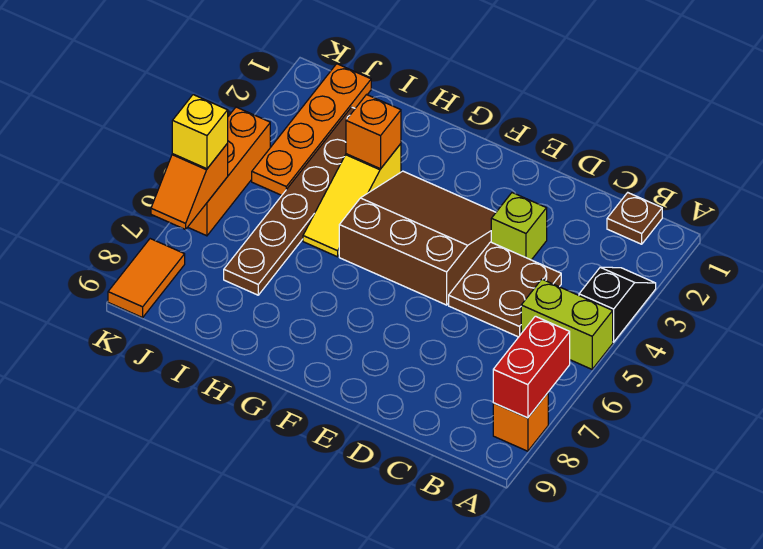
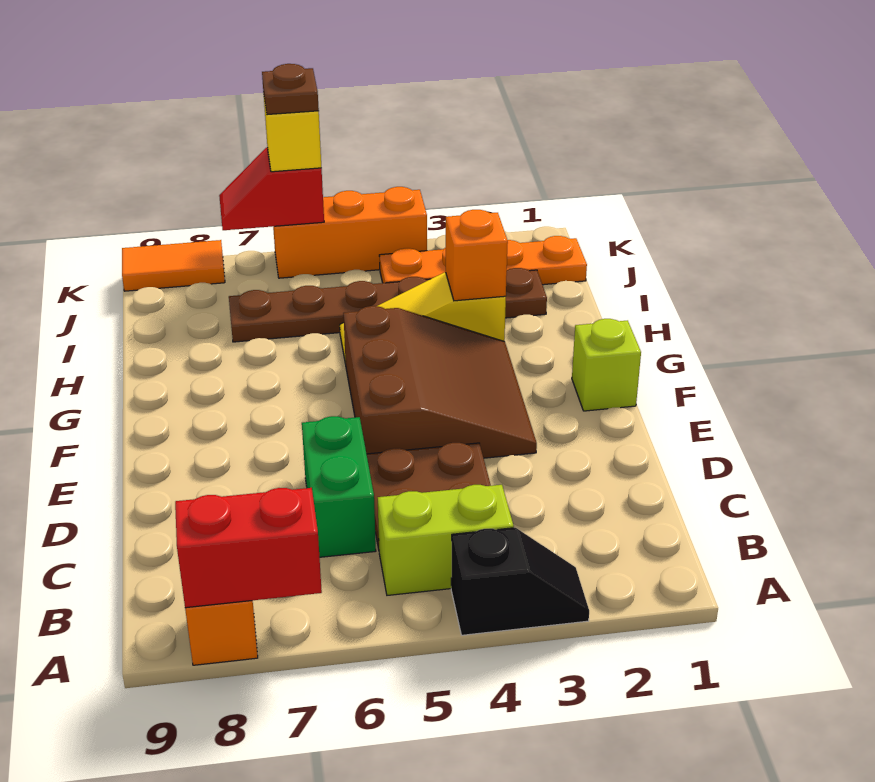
lime brick A5:B5 level 1 -> lime brick B4:B5 level 1
brown plate B1 level 1 -> brown plate K6 level 4
none -> green brick C6:D6 level 1
lime brick D3 level 1 -> lime brick F1 level 1
orange slope K6:K7 level 2 top 6 -> red slope K6:K7 level 2 top 6

